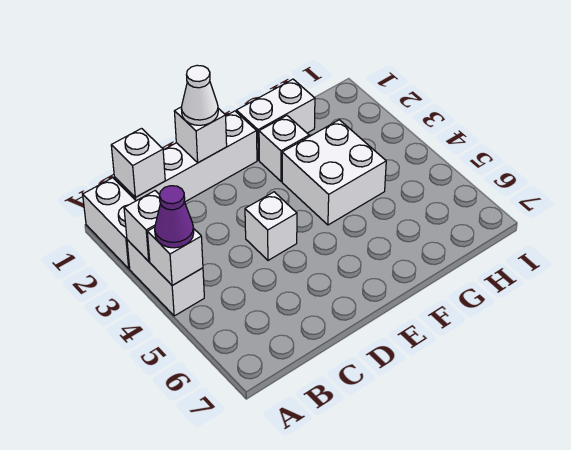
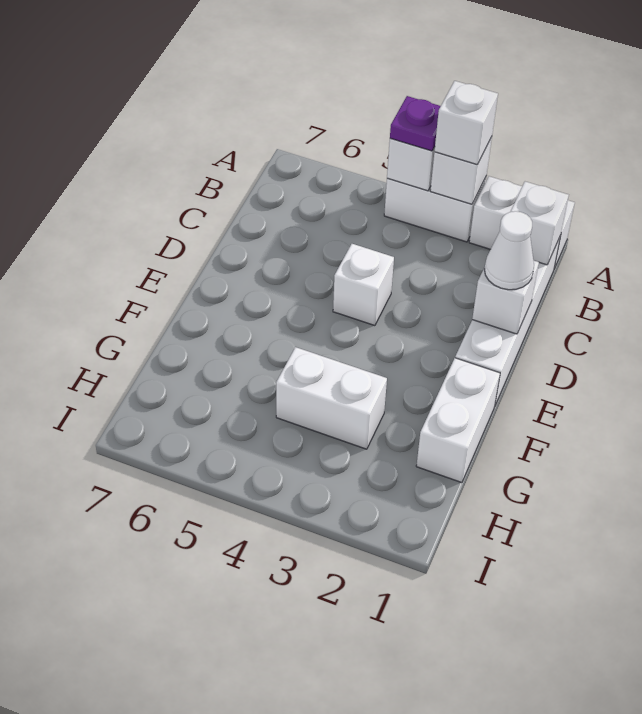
purple cone A4 level 3 -> purple plate A4 level 3
white brick F2 level 1 -> white brick A3 level 3
white brick F3:G4 level 1 -> white brick G3:G4 level 1

